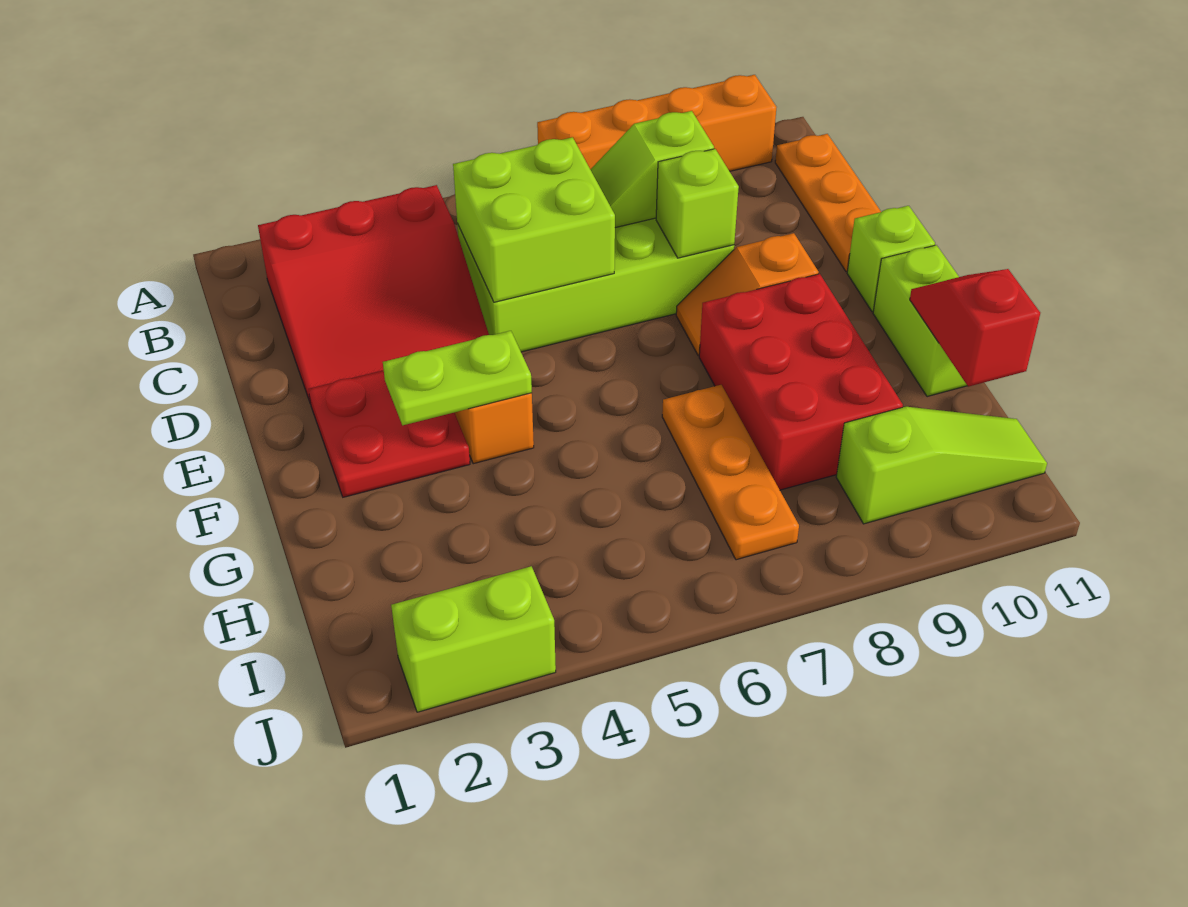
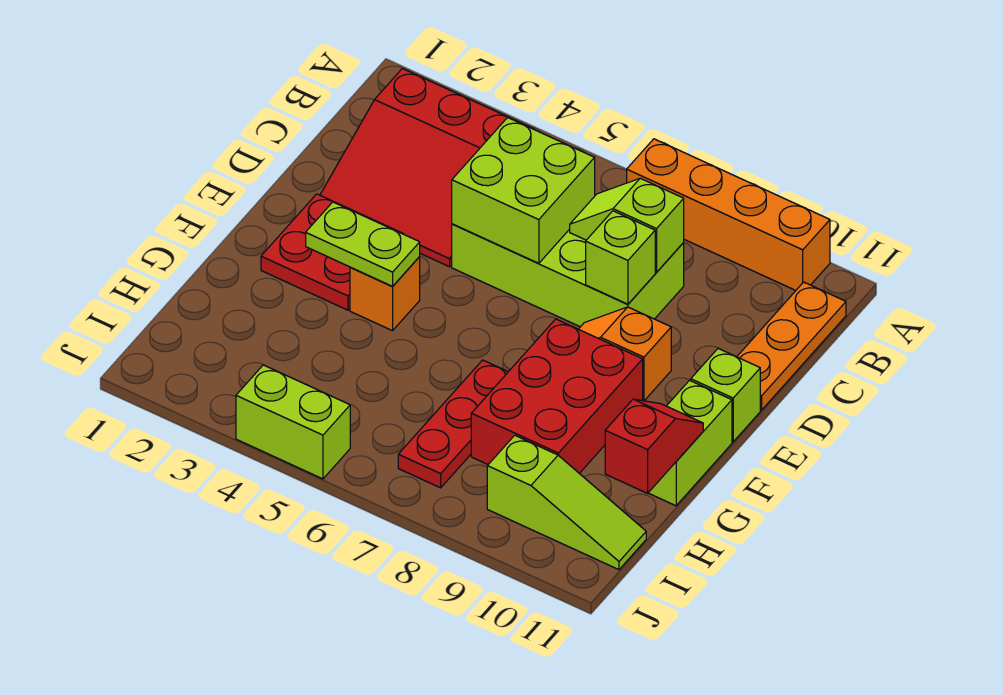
orange plate G7:I7 level 1 -> red plate G7:I7 level 1
lime brick J2:J3 level 1 -> lime brick J4:J5 level 1

